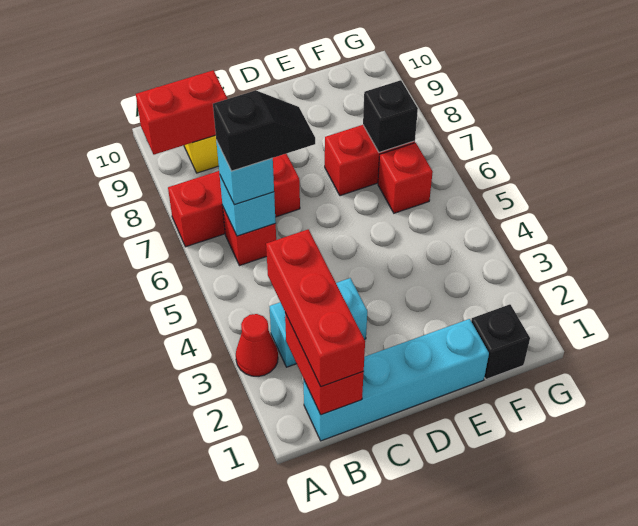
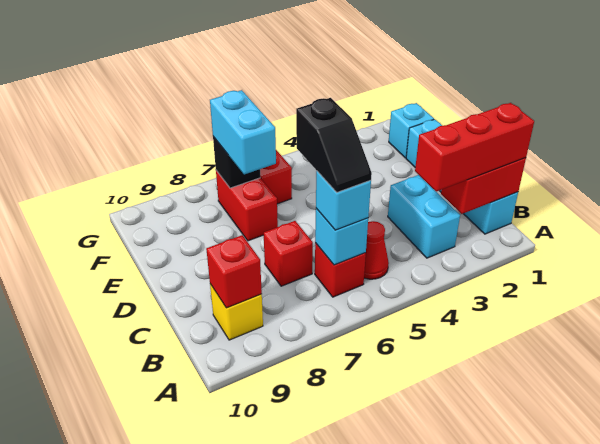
red cone A3 level 1 -> red cone B5 level 1
red brick A7:C7 level 1 -> red brick C7 level 1
red brick A9:B9 level 2 -> red brick B9 level 2
black slope B6:C6 level 4 top B -> black slope B6:C6 level 4 top C
none -> cyan brick E7:F7 level 3
black brick F1 level 1 -> cyan brick F1 level 1

